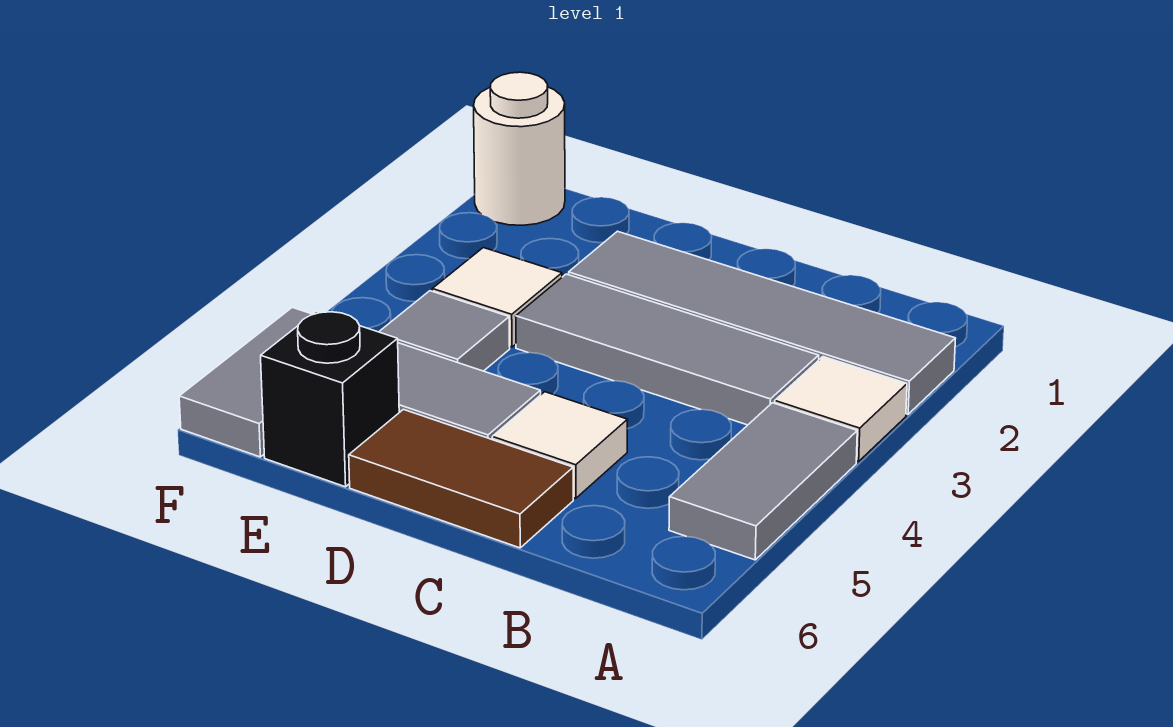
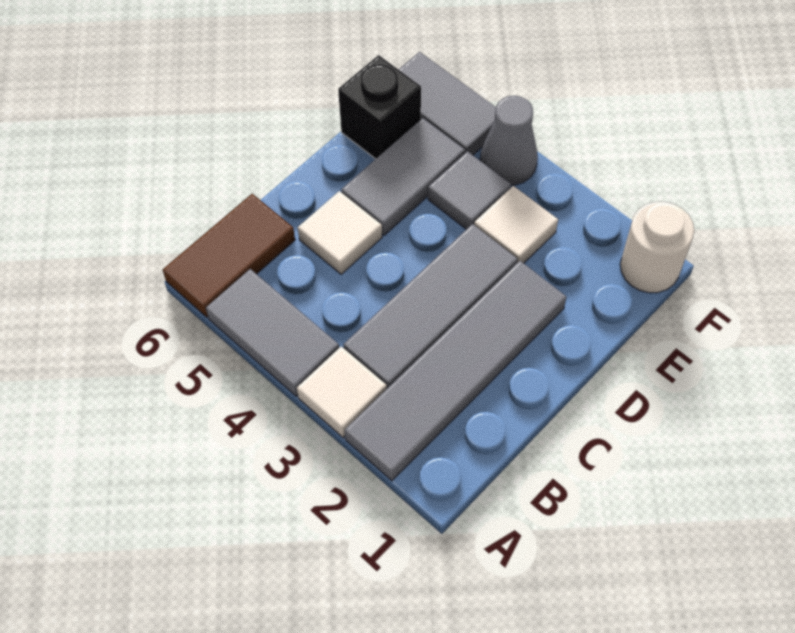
brown tile C6:D6 level 1 -> brown tile A6:B6 level 1
none -> grey cone F4 level 1

